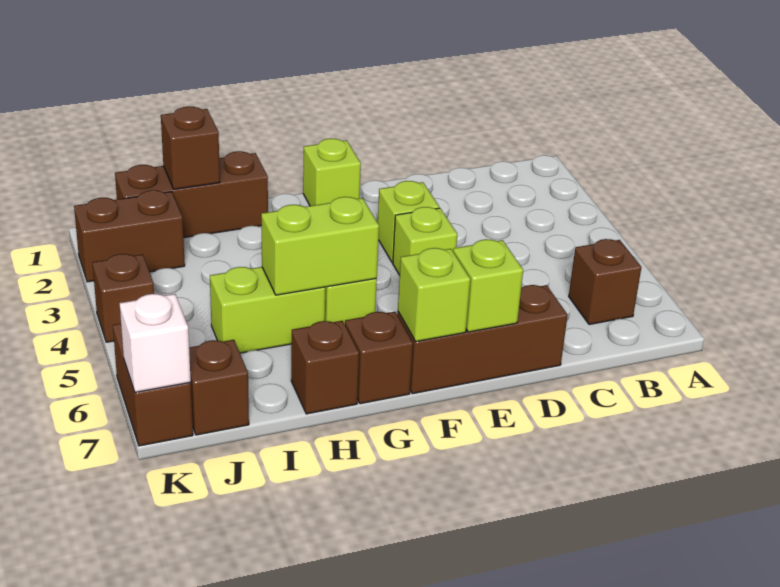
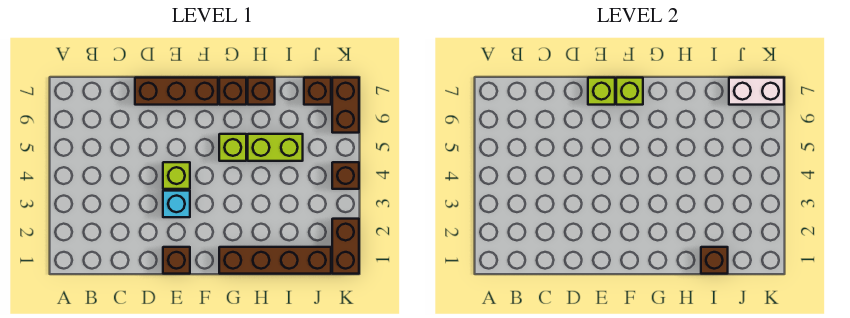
brown brick B6 level 1 -> brown brick E1 level 1
lime brick E3 level 1 -> cyan brick E3 level 1
lime brick F1 level 1 -> none
lime brick G5:H5 level 2 -> none
brown brick H1:J1 level 1 -> brown brick G1:J1 level 1
brown brick J2:K2 level 1 -> brown brick K1:K2 level 1
white brick K7 level 2 -> white brick J7:K7 level 2

